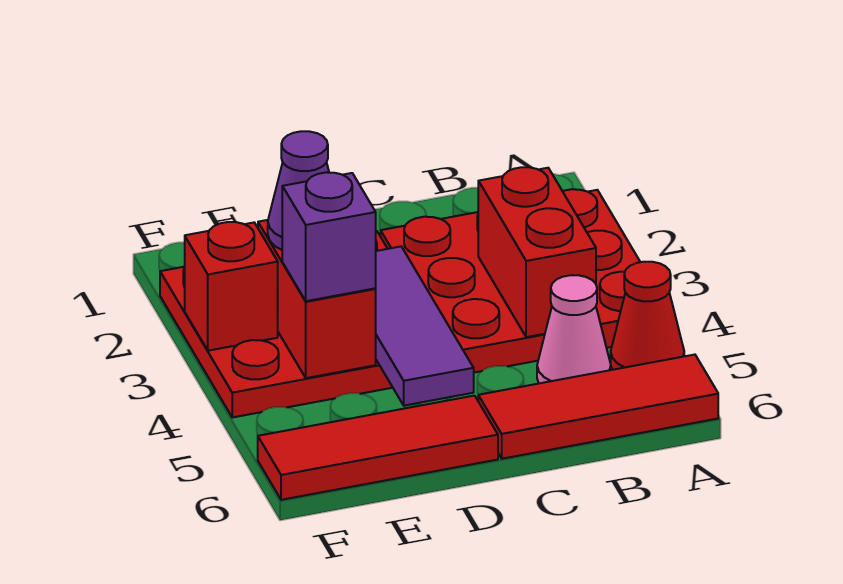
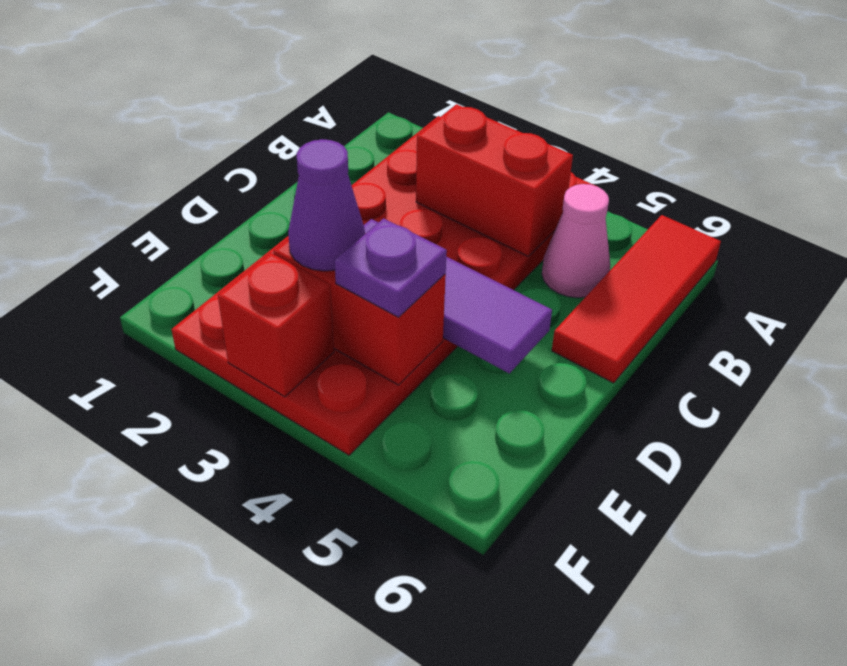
red cone A5 level 1 -> none
red tile D6:F6 level 1 -> none
purple brick E4 level 3 -> purple plate E4 level 3

